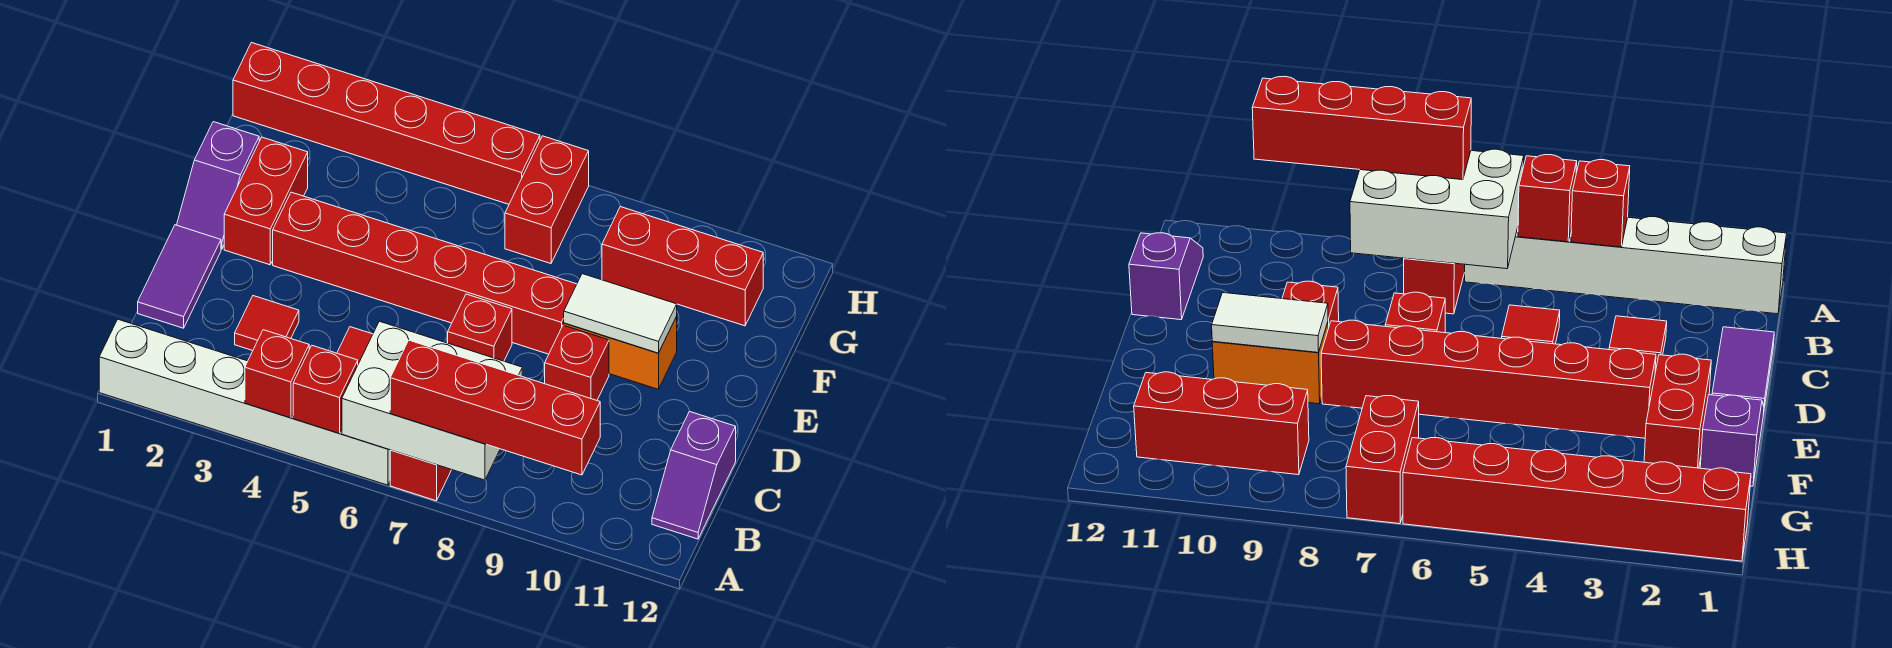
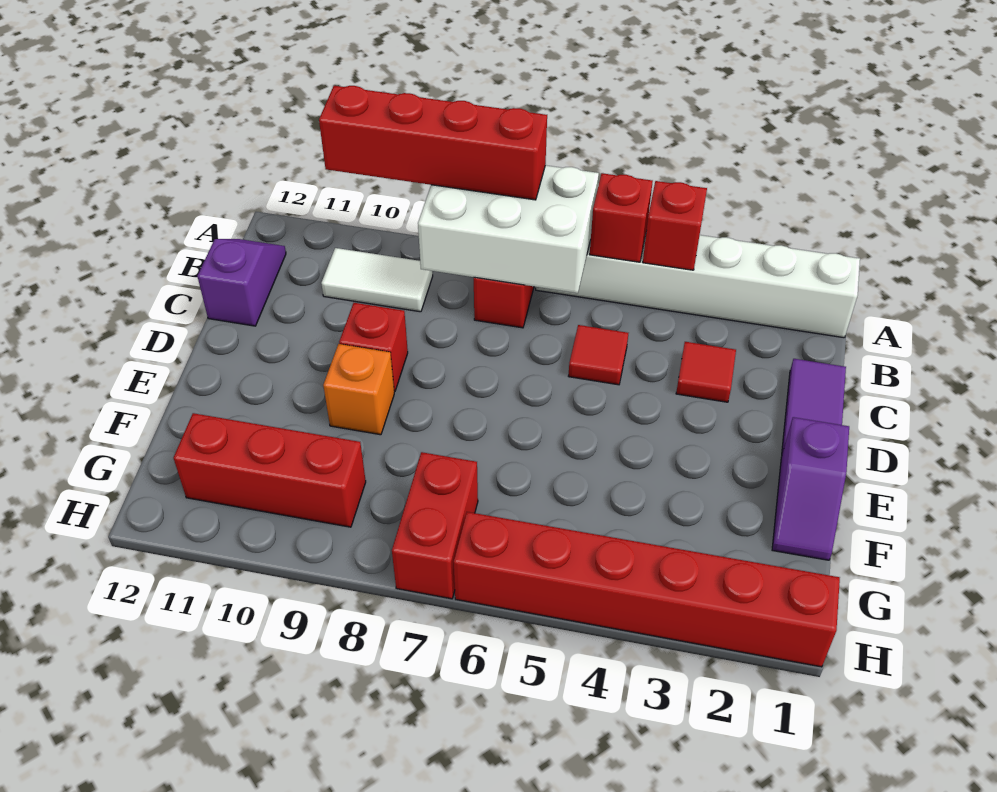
red brick D7 level 1 -> none
purple slope E1:F1 level 1 top F -> purple slope E1:F1 level 1 top E
red brick E2:F2 level 1 -> none
red brick E3:E8 level 1 -> none
orange brick E9:E10 level 1 -> orange brick E9 level 1
white tile E9:E10 level 2 -> white tile B9:B10 level 1

